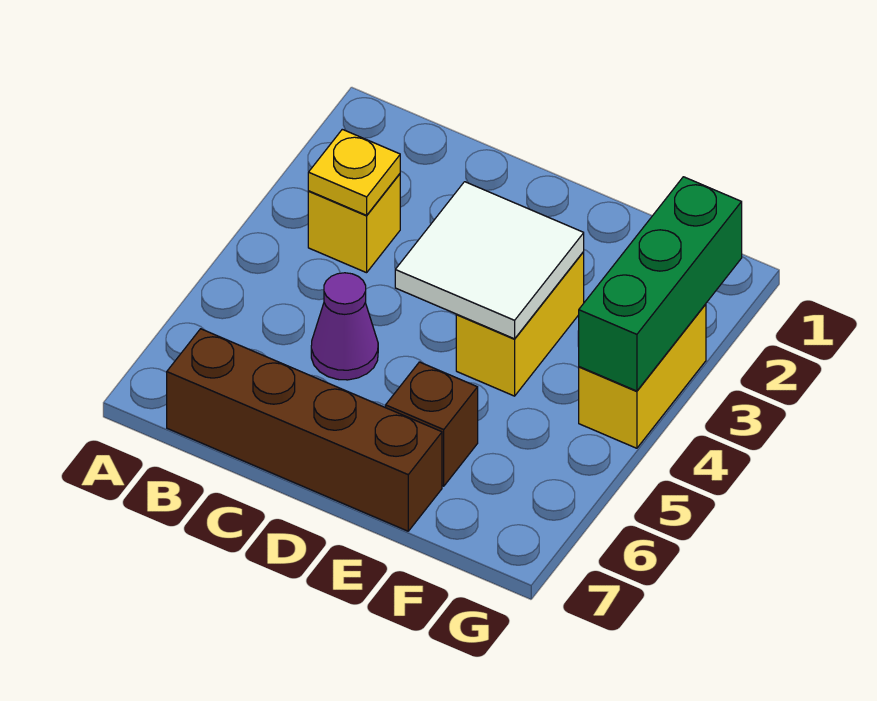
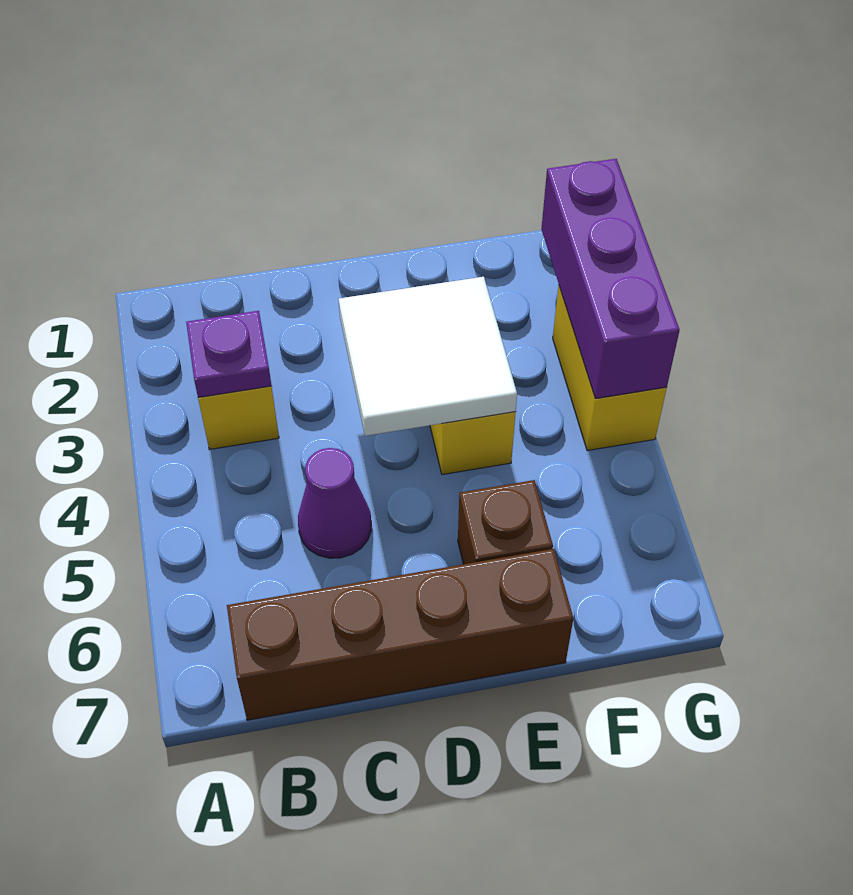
yellow plate B3 level 2 -> purple plate B3 level 2
green brick G2:G4 level 2 -> purple brick G2:G4 level 2

